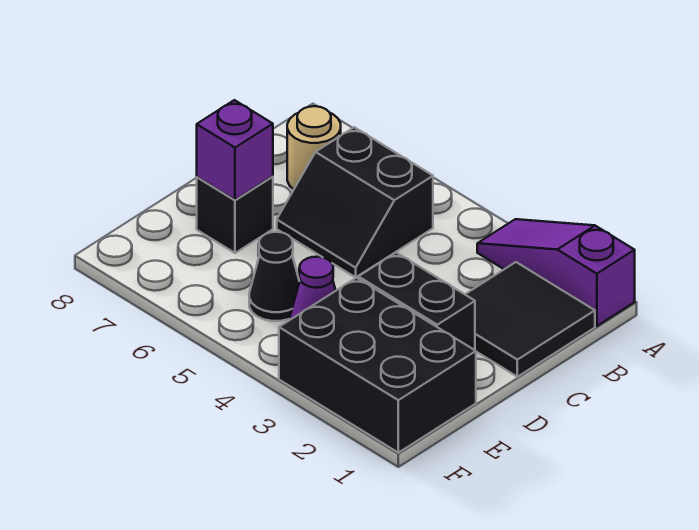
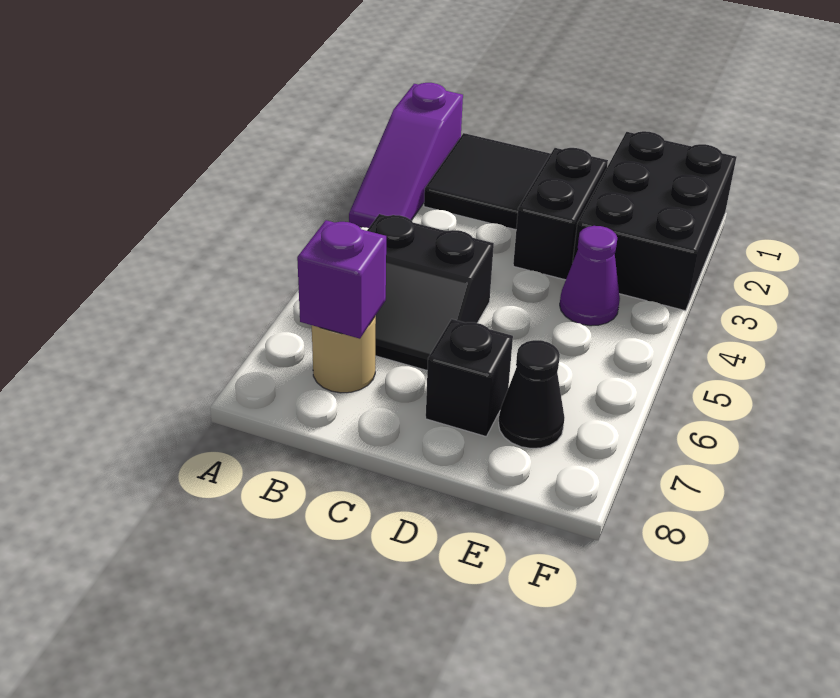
black slope B5:C6 level 1 top B -> black slope B5:C6 level 1 top 5
purple brick D7 level 2 -> purple brick B7 level 2
black cone E5 level 1 -> black cone E7 level 1

